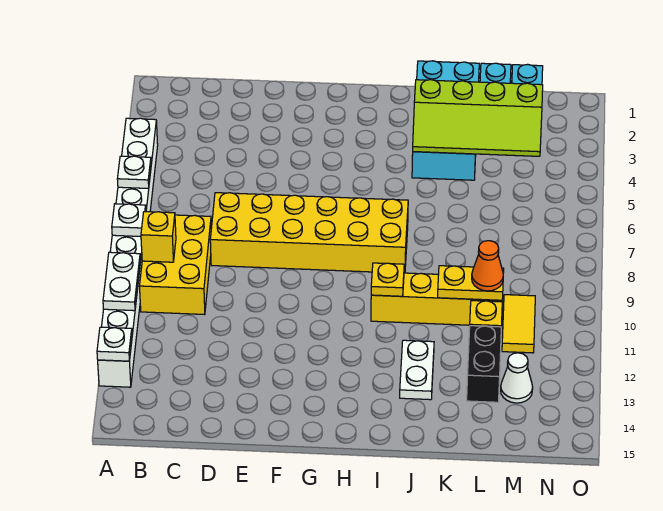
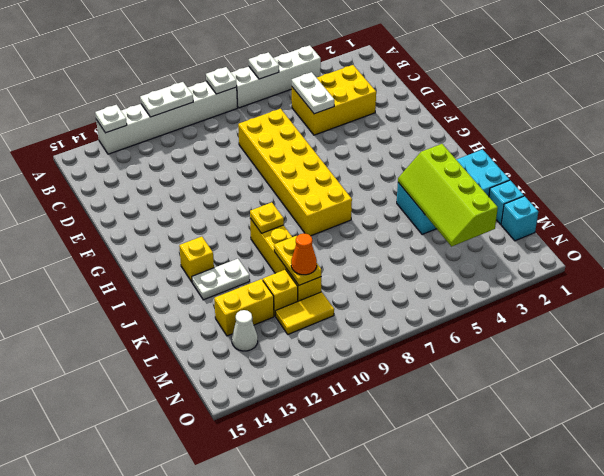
yellow brick B8:C10 level 1 -> yellow brick C3:D5 level 1
yellow brick B9 level 2 -> yellow brick I13 level 1
none -> white plate C5:D5 level 2
black brick L12:L13 level 1 -> yellow brick L12:L13 level 1

